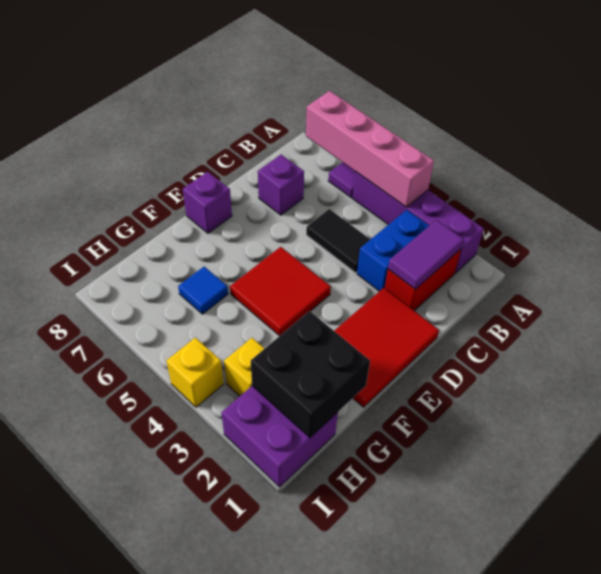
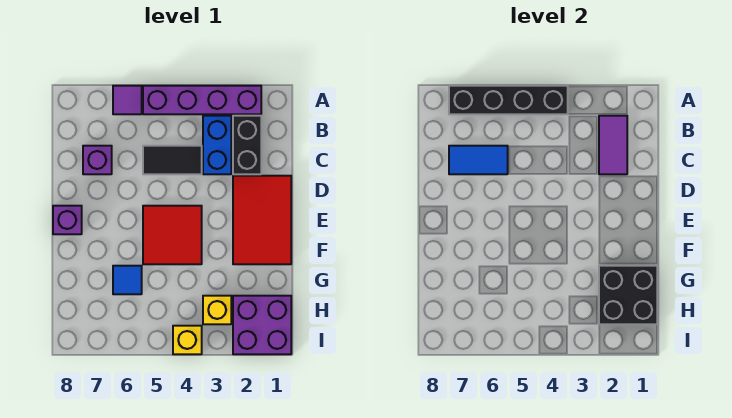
pink brick A4:A7 level 2 -> black brick A4:A7 level 2
red brick B2:C2 level 1 -> black brick B2:C2 level 1
none -> blue tile C6:C7 level 2

